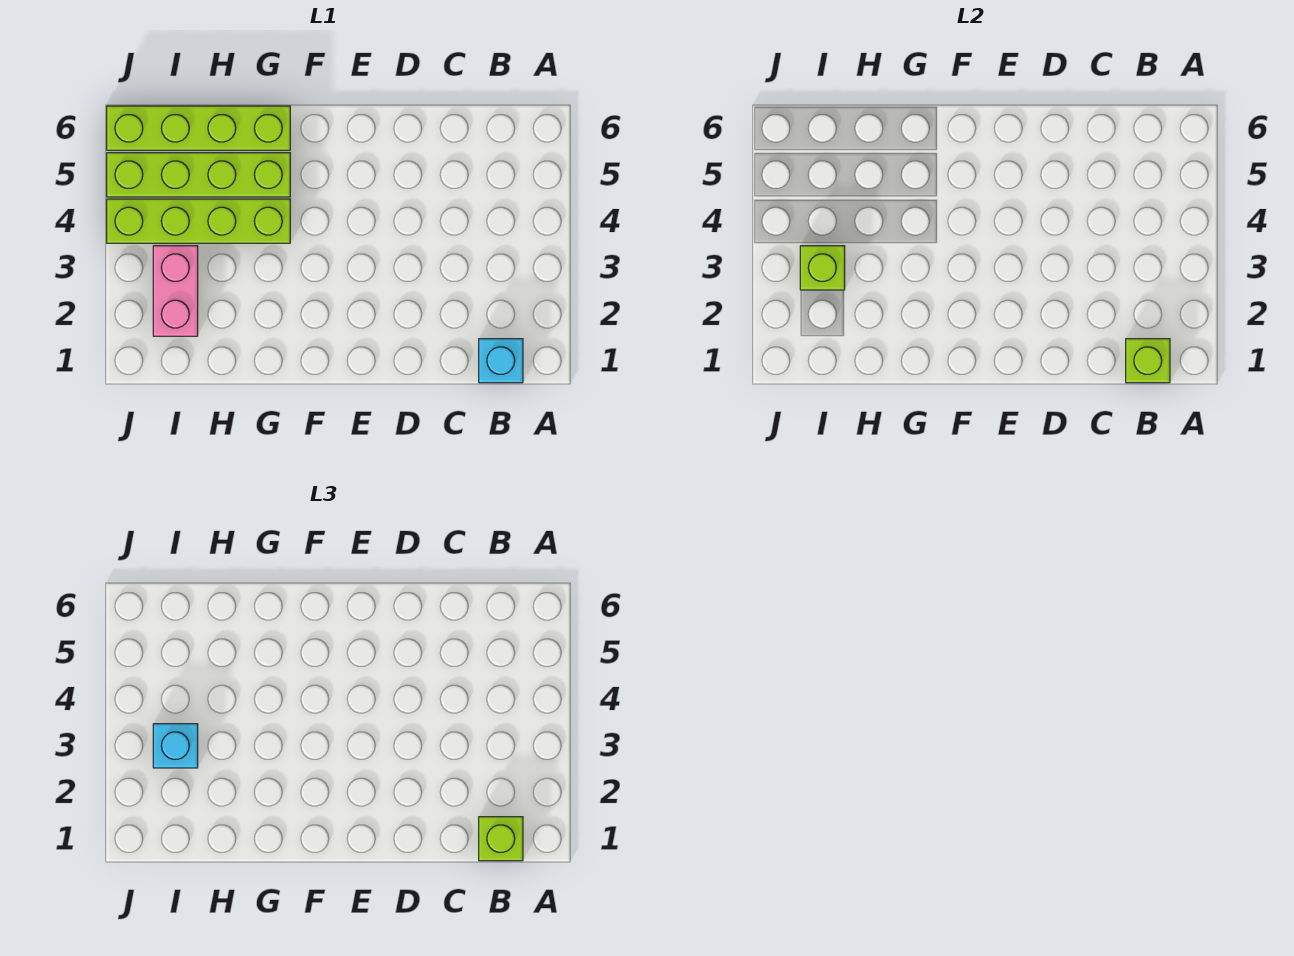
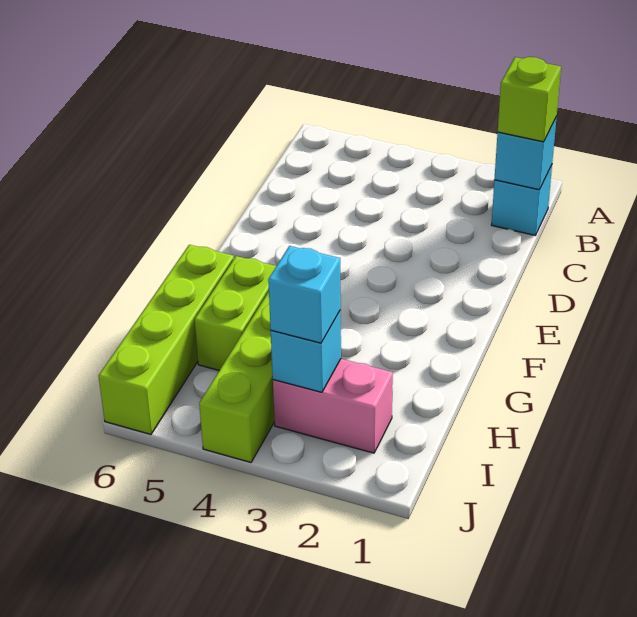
lime brick B1 level 2 -> cyan brick B1 level 2
lime brick G5:J5 level 1 -> lime brick G5:H5 level 1
lime brick I3 level 2 -> cyan brick I3 level 2

